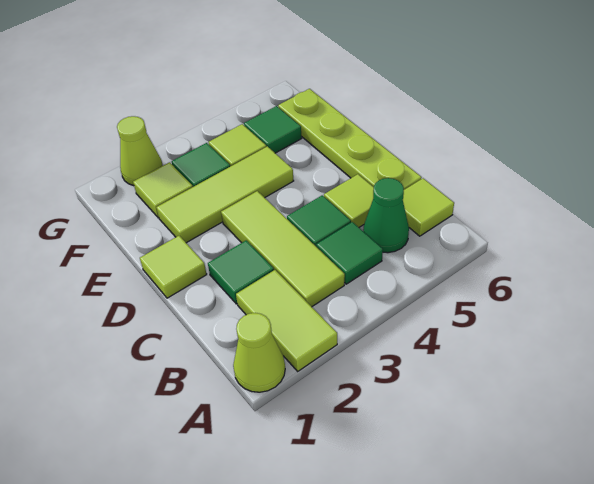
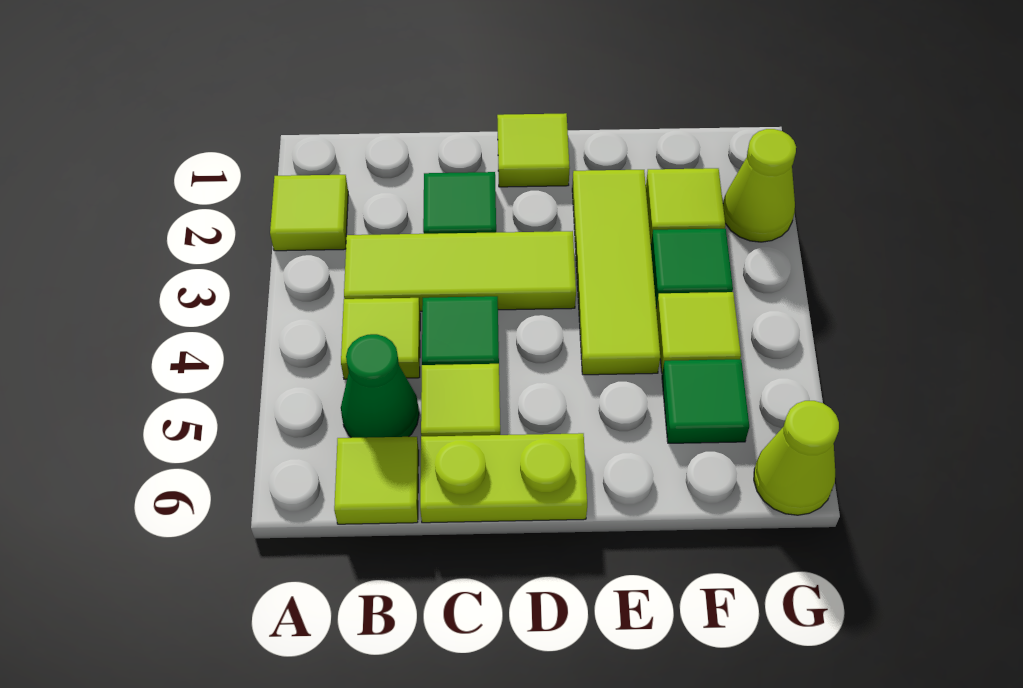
lime cone A1 level 1 -> lime cone G6 level 1
lime tile A2:B2 level 1 -> lime tile A2 level 1
green tile B4 level 1 -> lime tile B4 level 1
lime plate C6:F6 level 1 -> lime plate C6:D6 level 1

